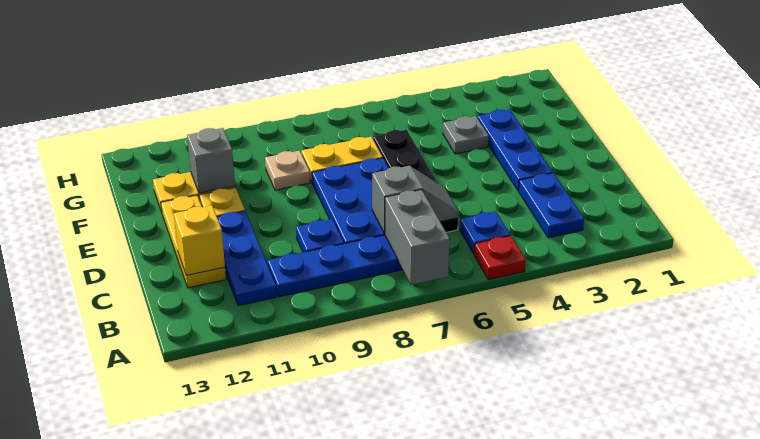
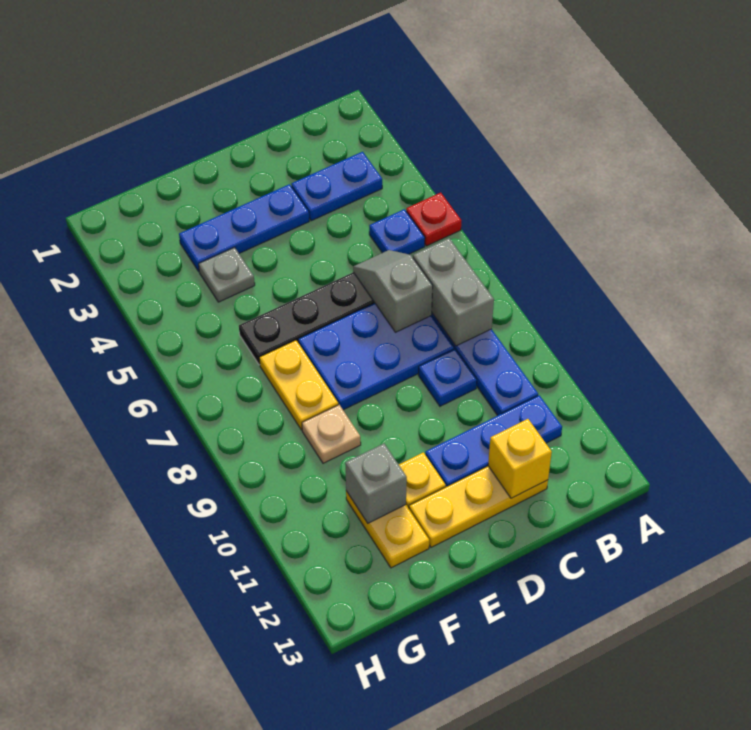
grey brick A7:B7 level 2 -> grey brick B7:B8 level 2

